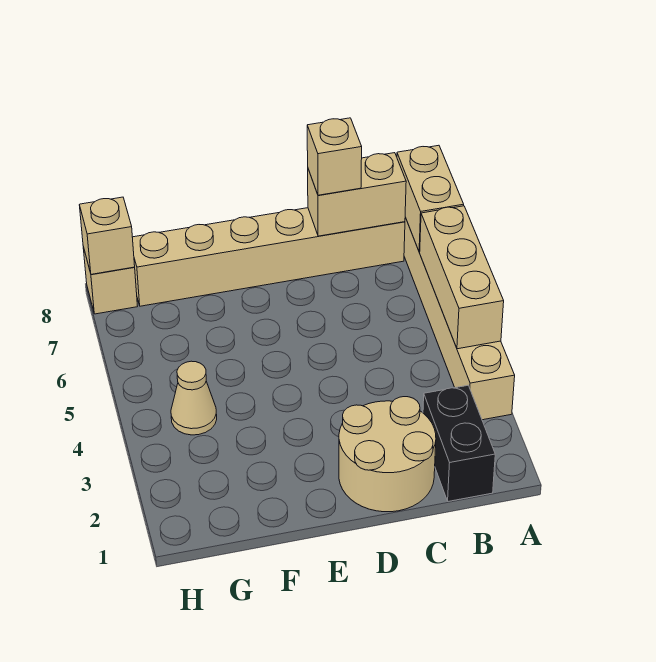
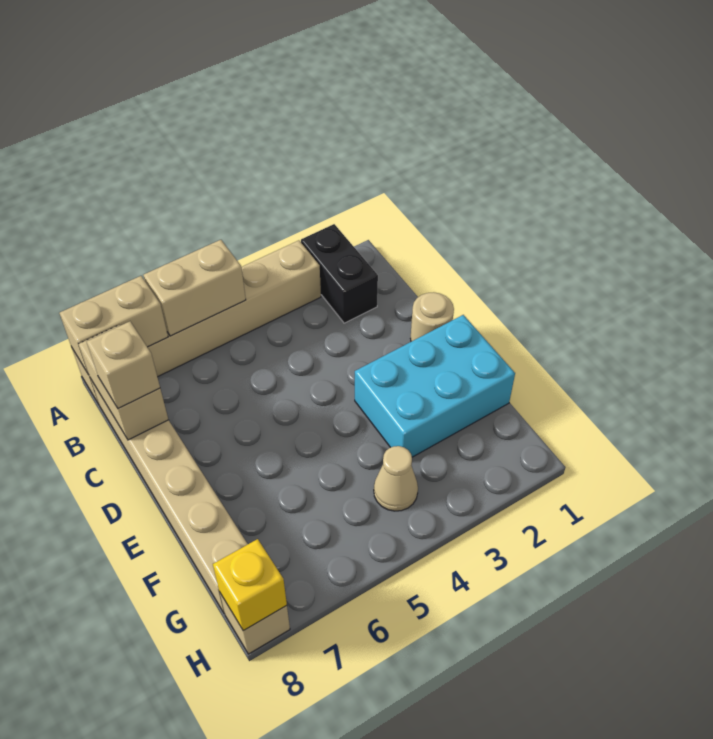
tan brick A4:A6 level 2 -> tan brick A5:A6 level 2
black brick B1:B2 level 1 -> black brick A2:B2 level 1
tan round brick C1:D2 level 1 -> tan round brick D1 level 1
none -> cyan brick E1:F3 level 1
tan brick H8 level 2 -> yellow brick H8 level 2

